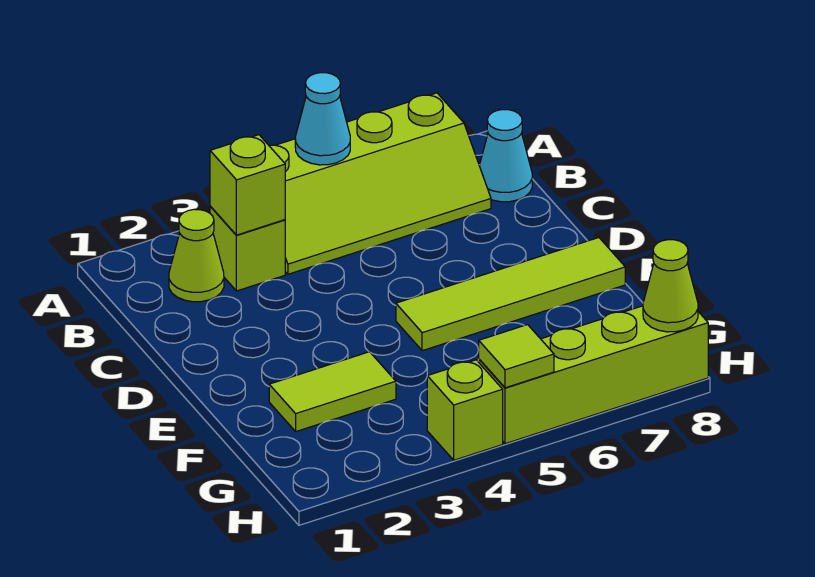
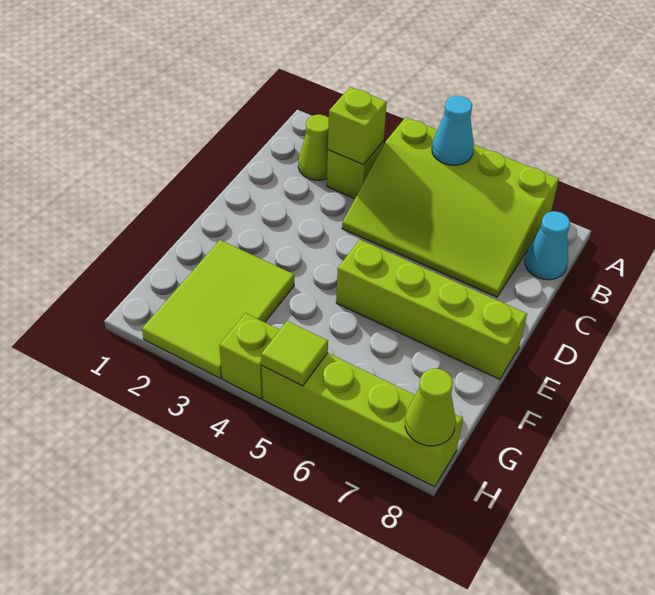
lime slope A4:B7 level 1 top A -> lime slope A4:C7 level 1 top A
lime tile E5:E8 level 1 -> lime brick E5:E8 level 1
lime tile F2:F3 level 1 -> lime tile F2:H3 level 1

